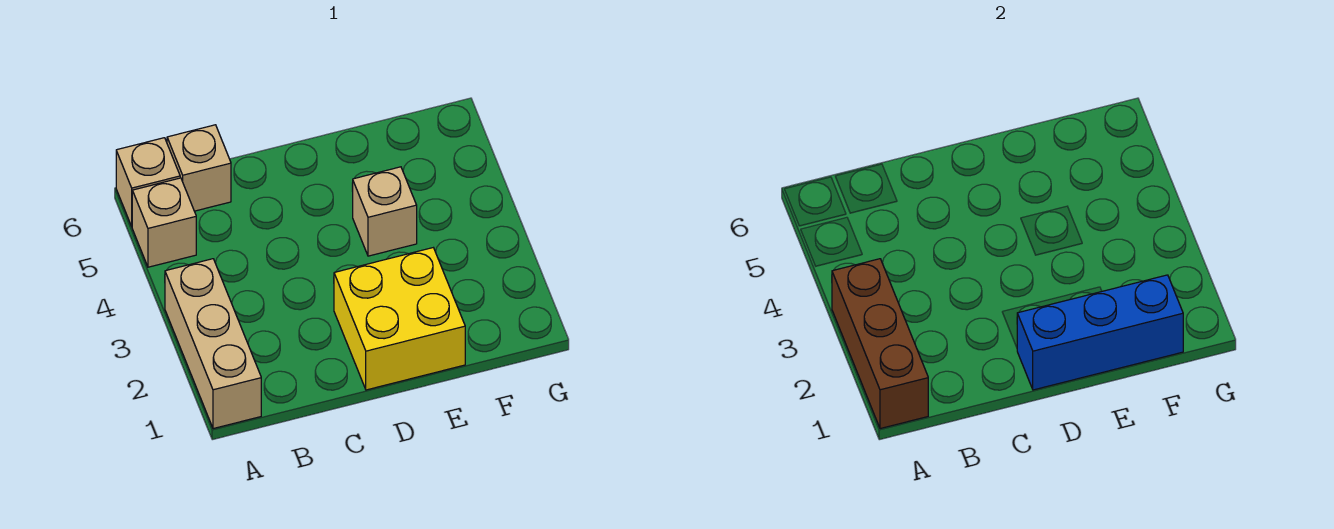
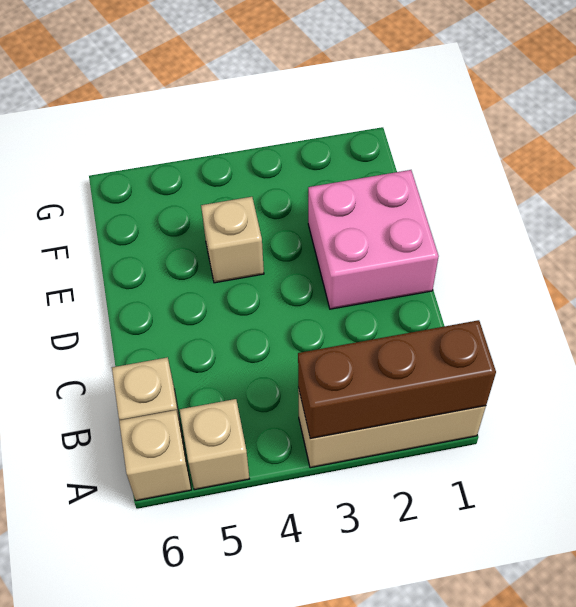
yellow brick D1:E2 level 1 -> pink brick D1:E2 level 1
blue brick D1:F1 level 2 -> none

